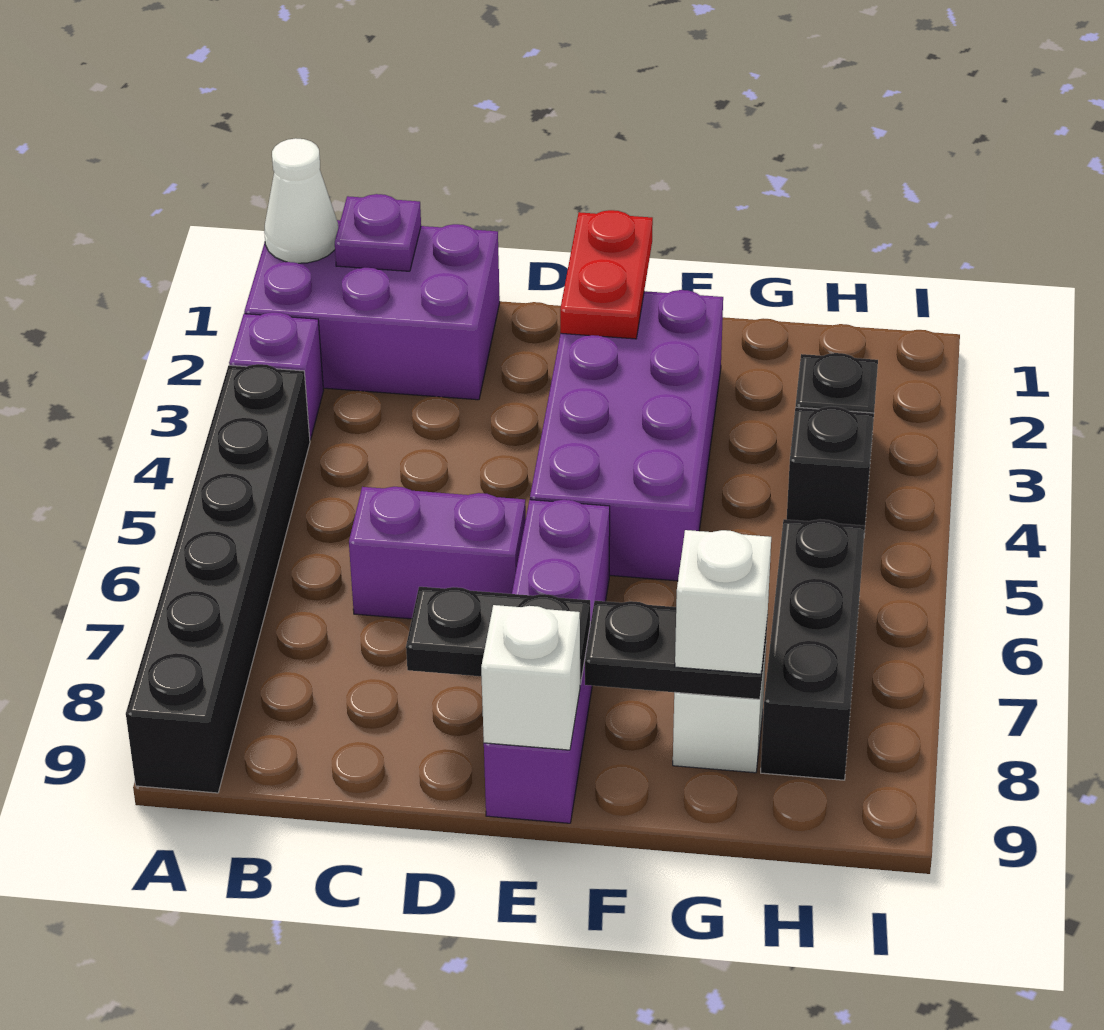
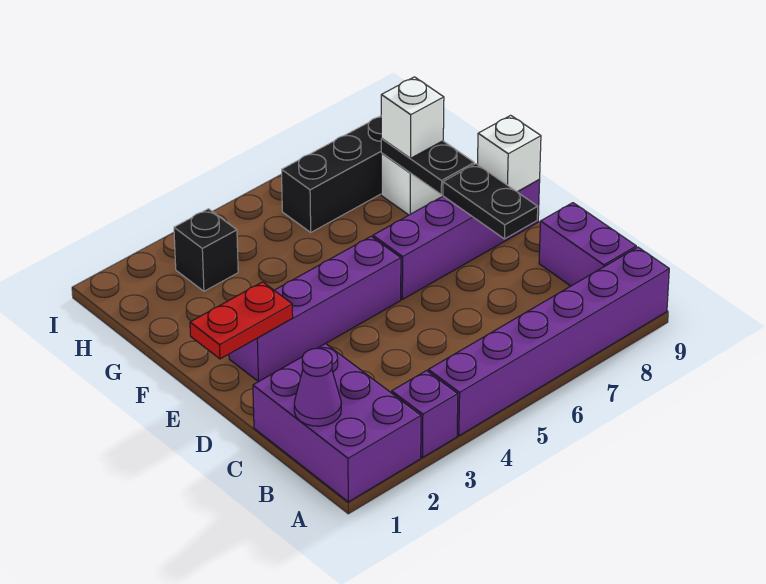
white cone A1 level 2 -> none
black brick A4:A9 level 1 -> purple brick A4:A9 level 1
purple plate B1 level 2 -> purple cone B1 level 2
purple brick C6:D6 level 1 -> purple brick B9:C9 level 1
purple brick E2:F5 level 1 -> purple brick E2:E5 level 1
black brick H4 level 1 -> none

